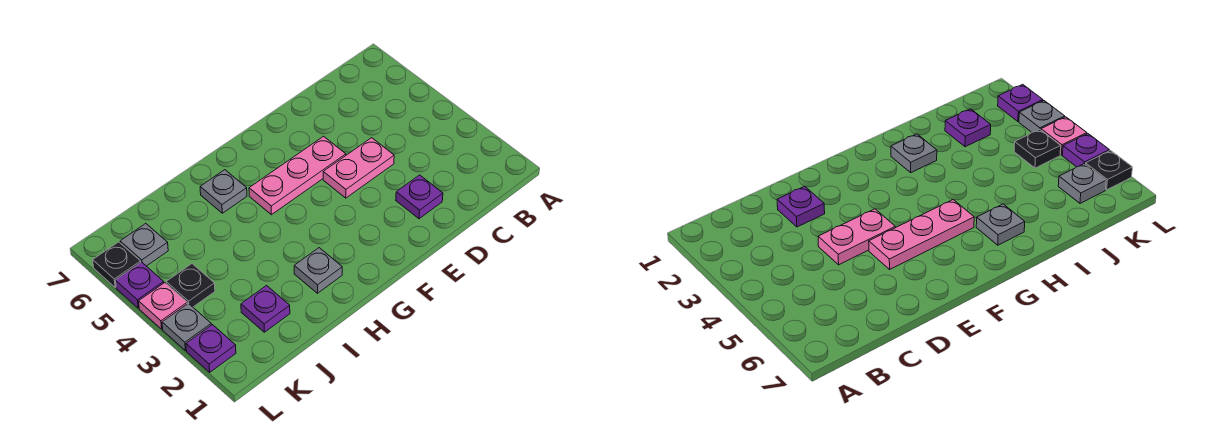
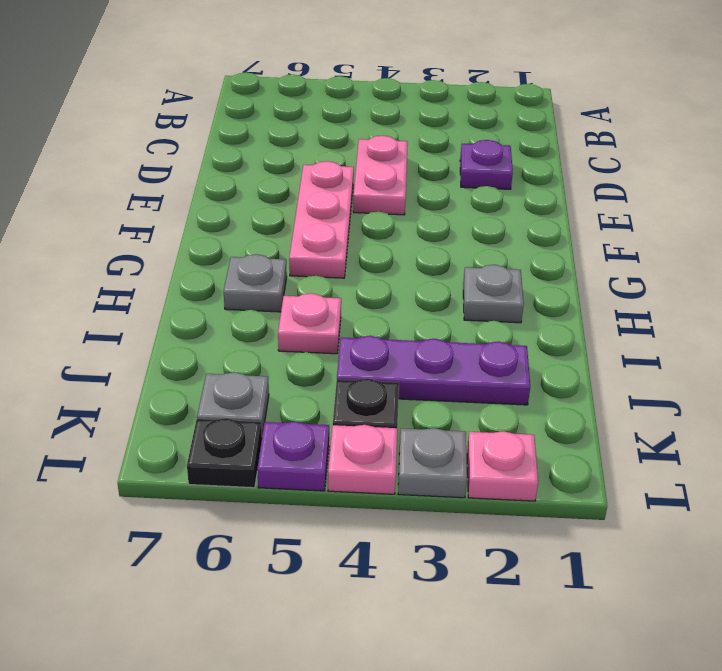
none -> pink plate I5 level 1
purple plate J2 level 1 -> purple plate J2:J4 level 1
purple plate L2 level 1 -> pink plate L2 level 1

